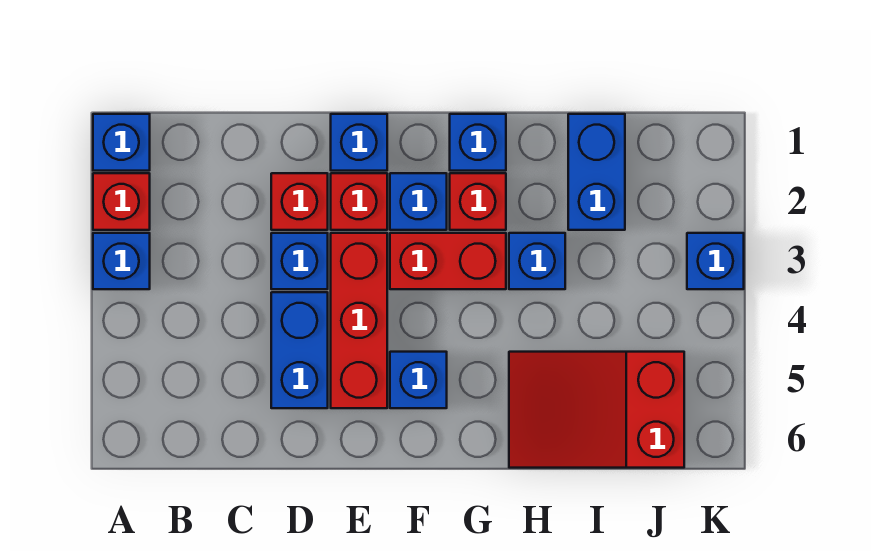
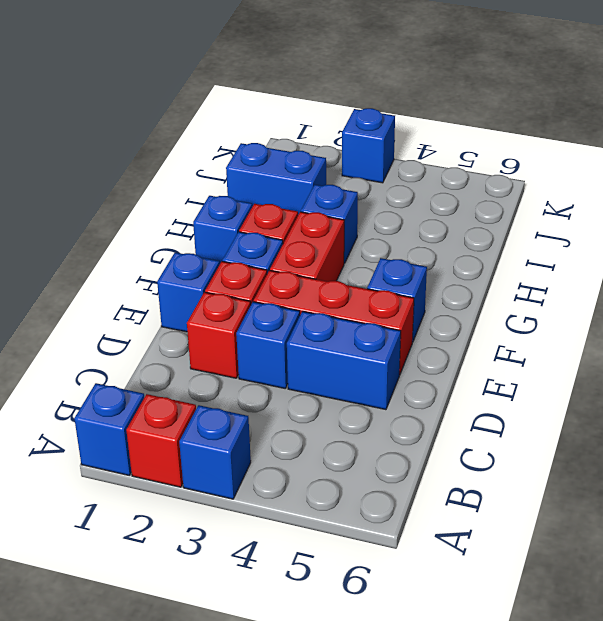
red slope H5:J6 level 1 top J -> none

